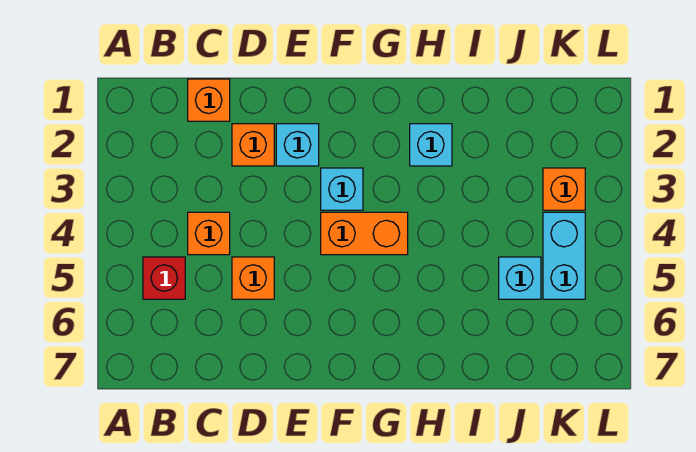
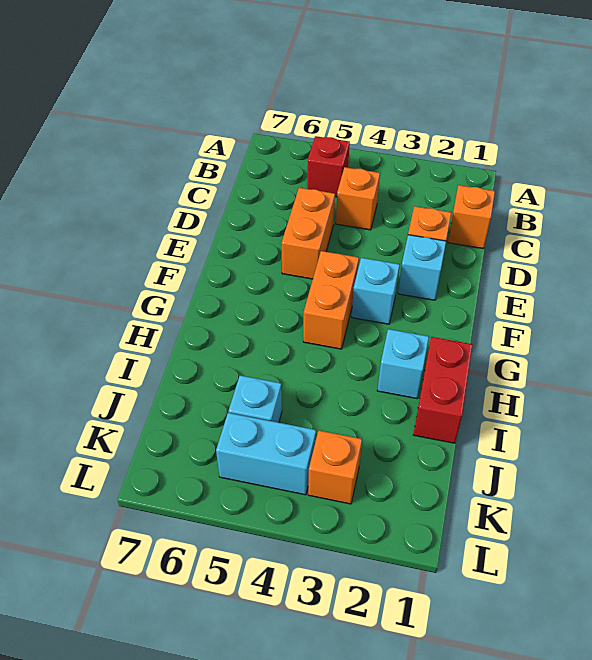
orange brick D5 level 1 -> orange brick D5:E5 level 1
none -> red brick H1:I1 level 1

